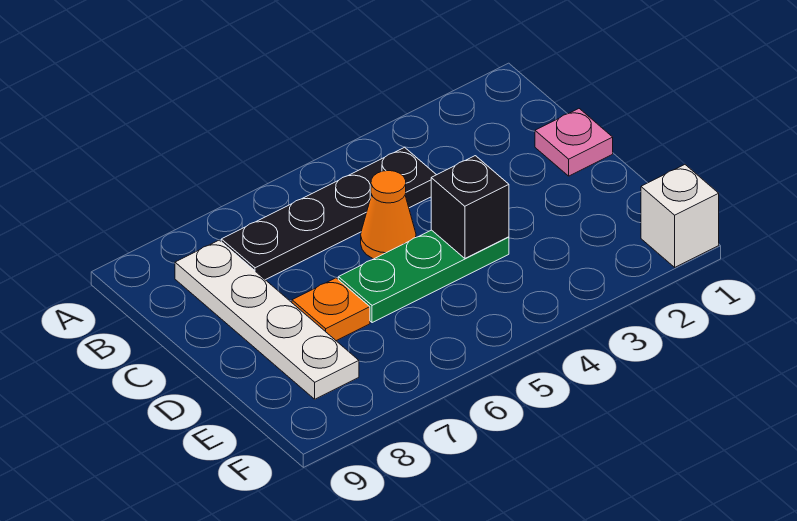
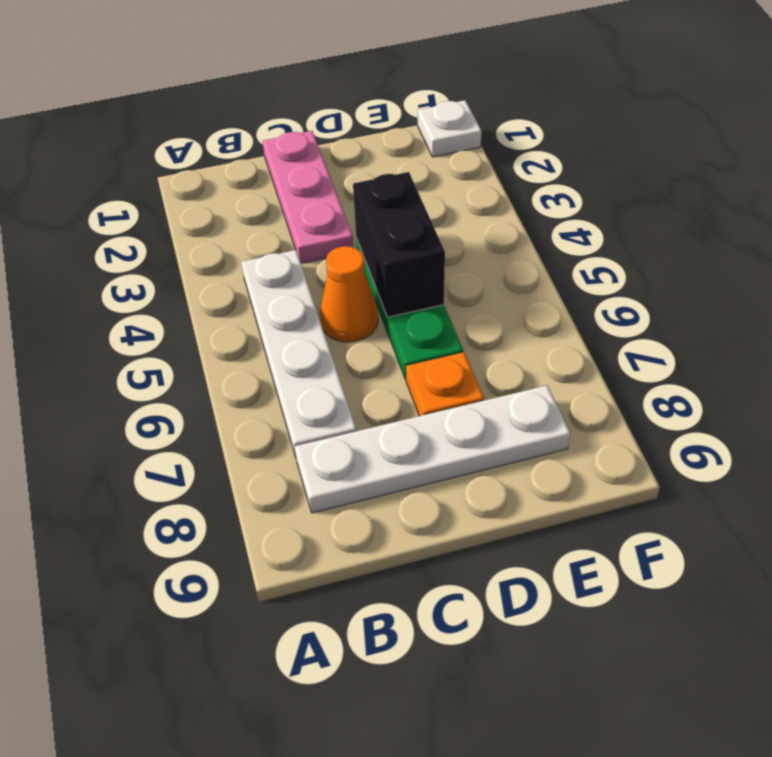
black plate B4:B7 level 1 -> white plate B4:B7 level 1
pink plate C1 level 1 -> pink plate C1:C3 level 1
black brick D4 level 2 -> black brick D4:D5 level 2
white brick F1 level 1 -> white plate F1 level 1

